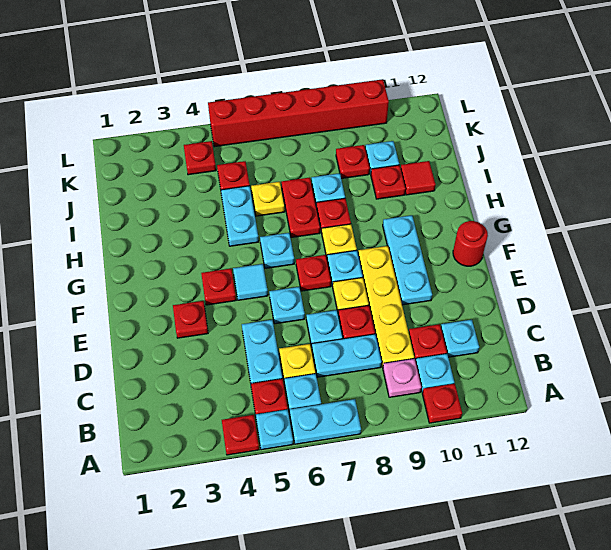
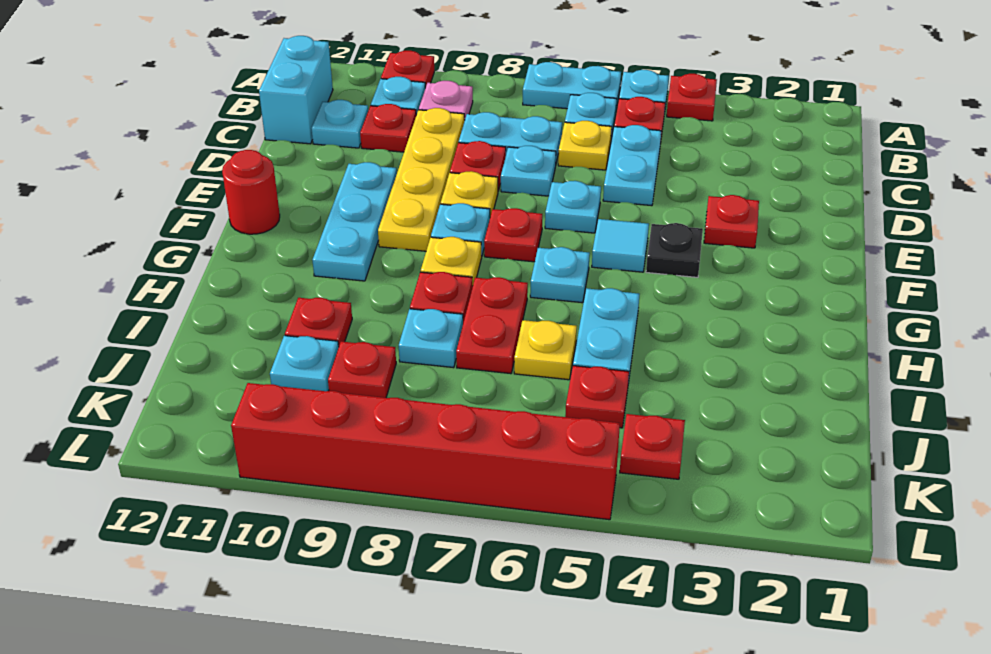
none -> cyan brick B12:C12 level 1
red plate F4 level 1 -> black plate F4 level 1
red tile I11 level 1 -> none

